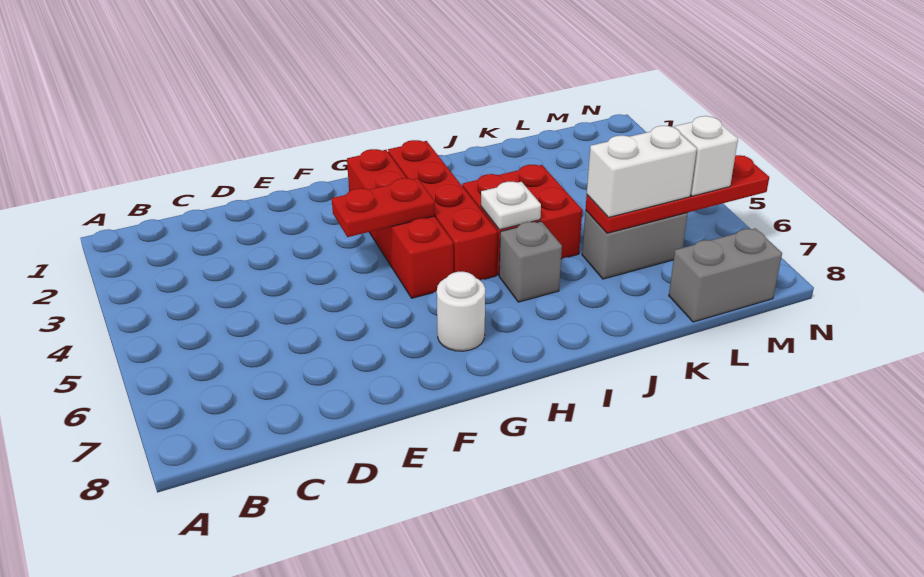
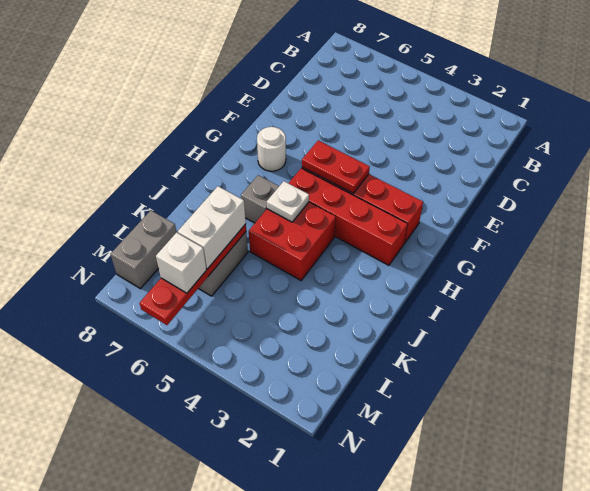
red plate F4:G4 level 2 -> red plate G4:G5 level 2

